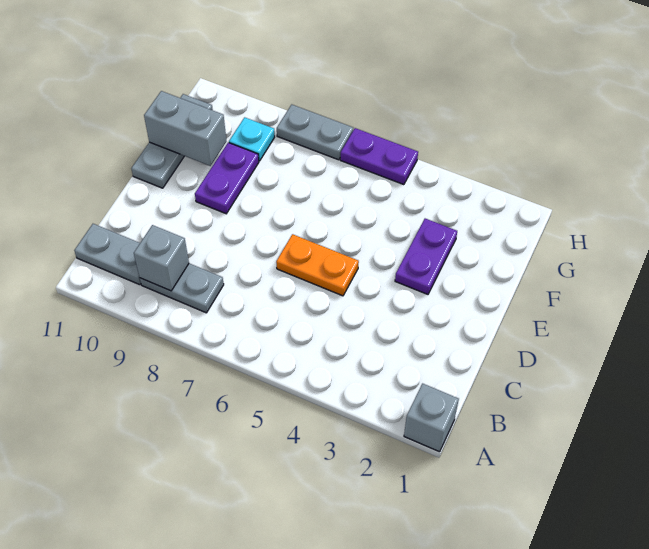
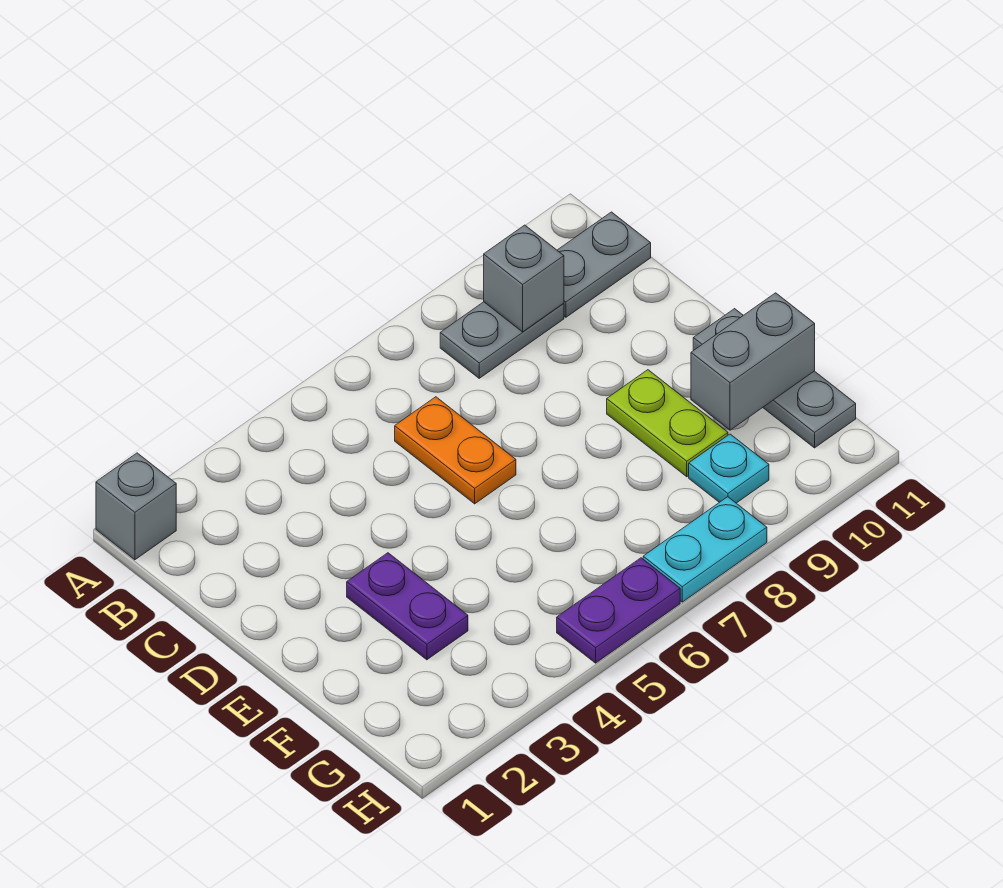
orange plate D5:D6 level 1 -> orange plate C6:D6 level 1
purple plate E9:F9 level 1 -> lime plate E9:F9 level 1
grey plate H7:H8 level 1 -> cyan plate H7:H8 level 1

